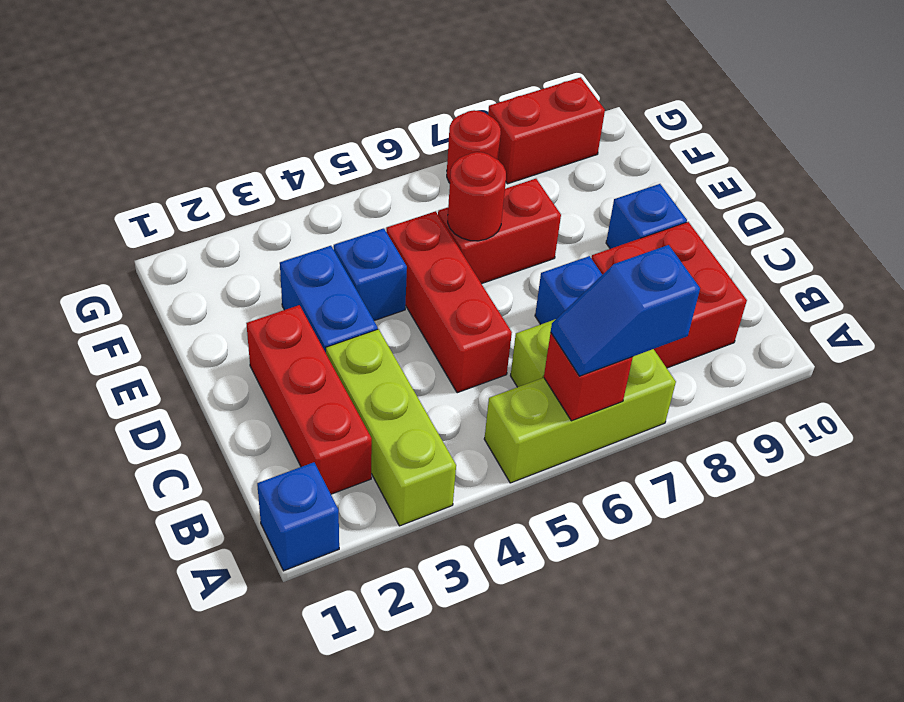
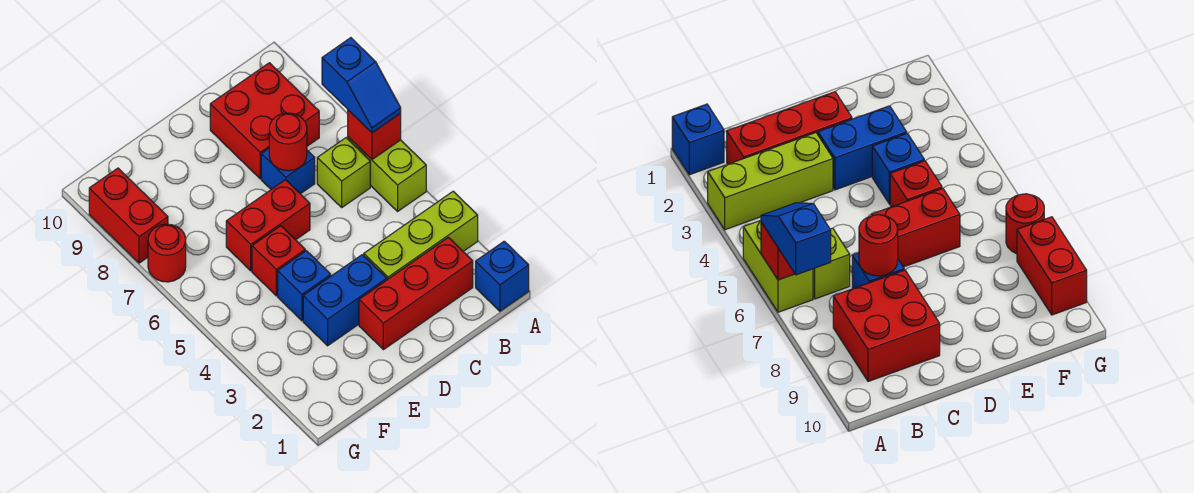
lime brick A5:A7 level 1 -> lime brick A5:A6 level 1
red brick C5:E5 level 1 -> red brick E5 level 1
blue brick D9 level 1 -> none
red brick E6:E7 level 1 -> red brick D6:E6 level 1
red round brick E6 level 2 -> red round brick C7 level 2

